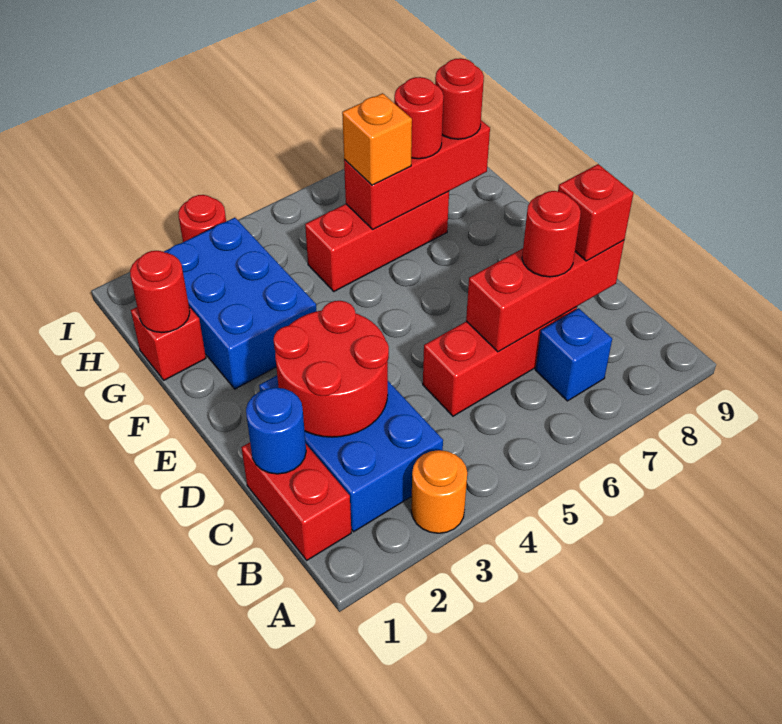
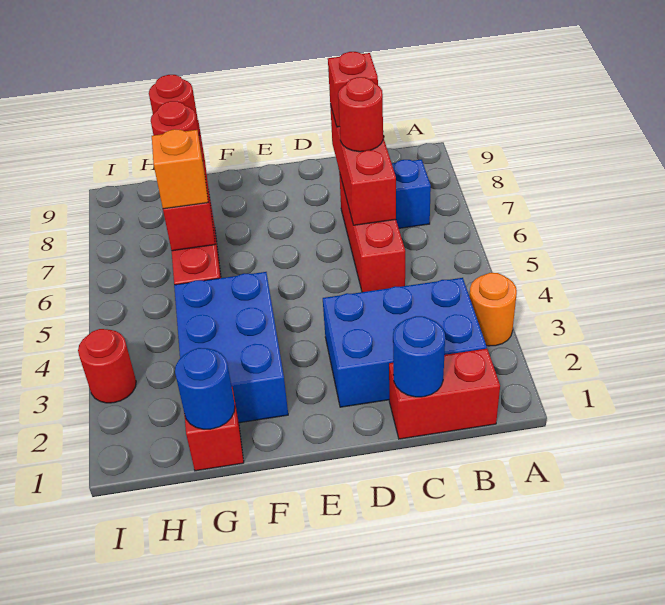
red round brick C2:D3 level 2 -> none
blue brick F2:H3 level 1 -> blue brick F2:G4 level 1
red round brick G1 level 2 -> blue round brick G1 level 2

